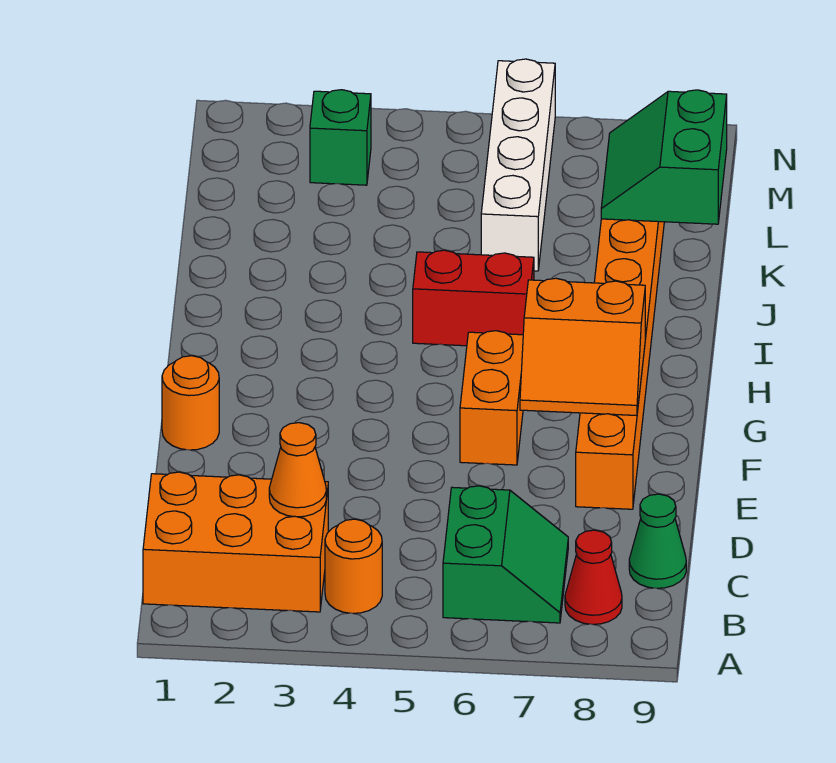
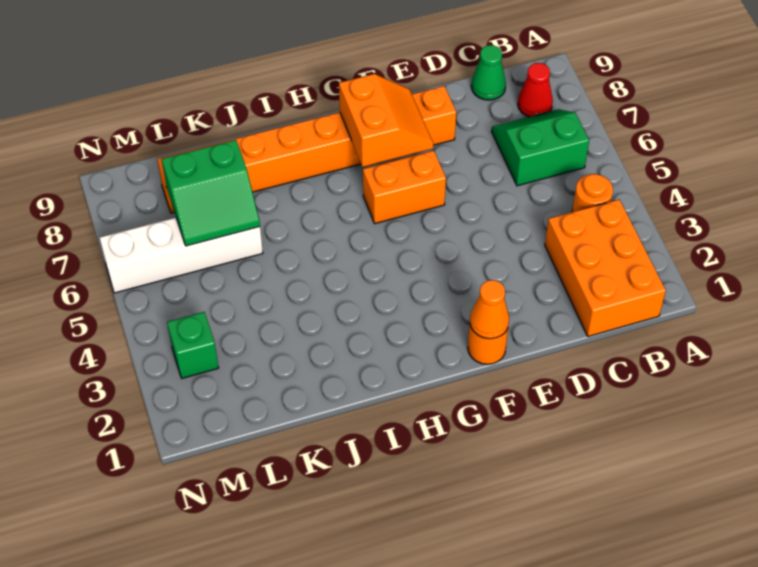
orange cone C3 level 2 -> orange cone F1 level 2
red brick I5:I6 level 1 -> none
green slope K8:L9 level 2 top 9 -> green slope K6:L7 level 2 top 7

